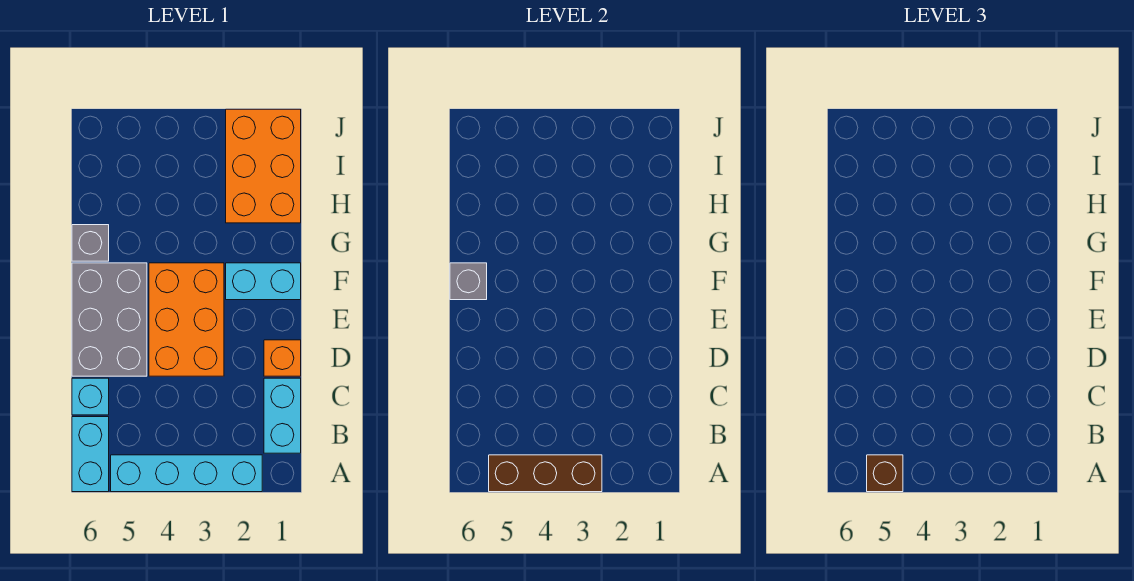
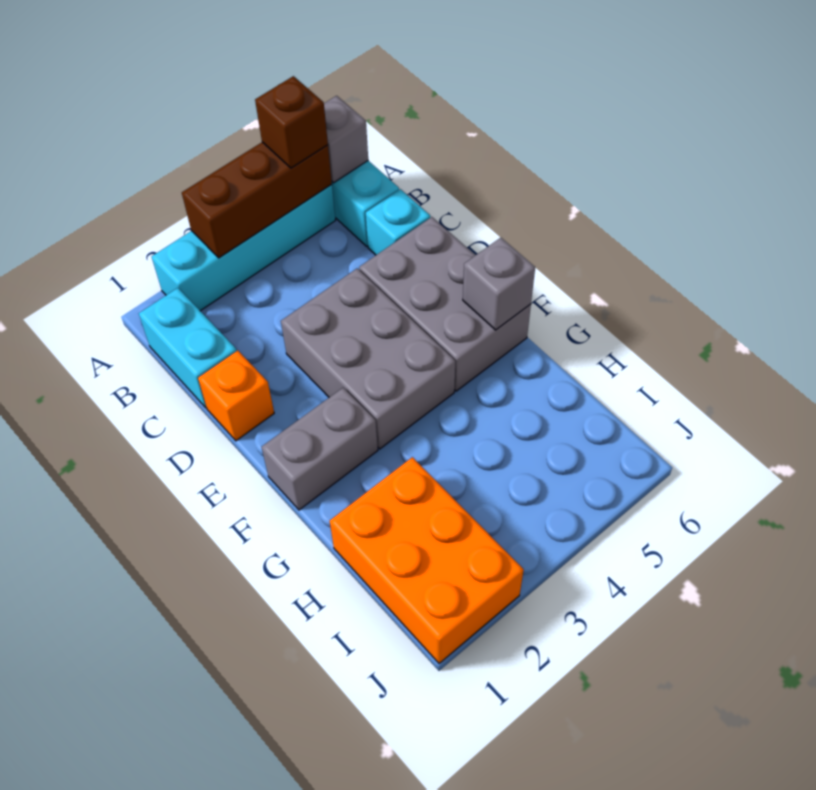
orange brick D3:F4 level 1 -> grey brick D3:F4 level 1
cyan brick F1:F2 level 1 -> grey brick F1:F2 level 1
grey brick G6 level 1 -> grey brick A6 level 2

